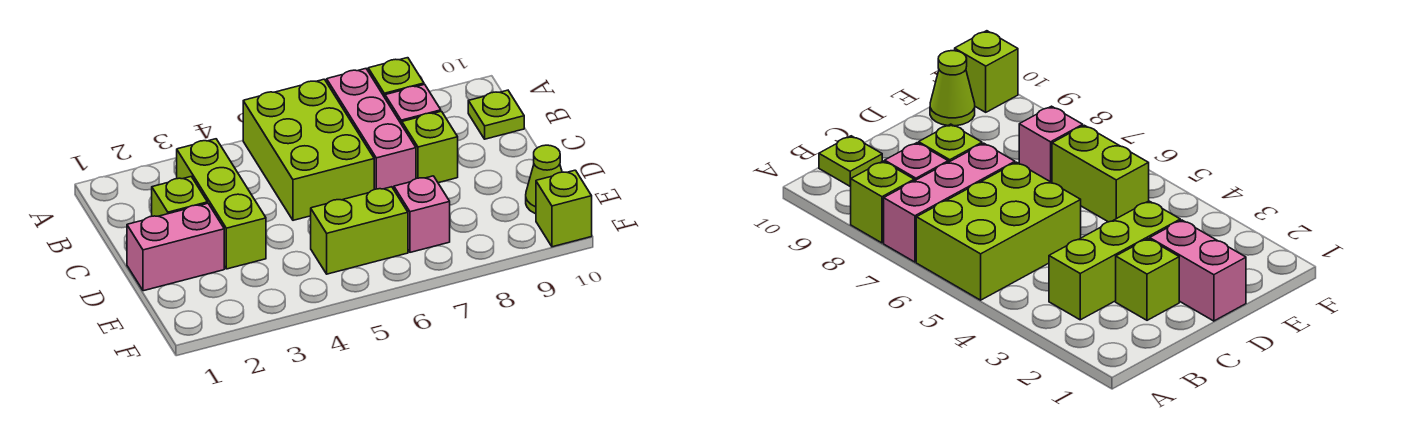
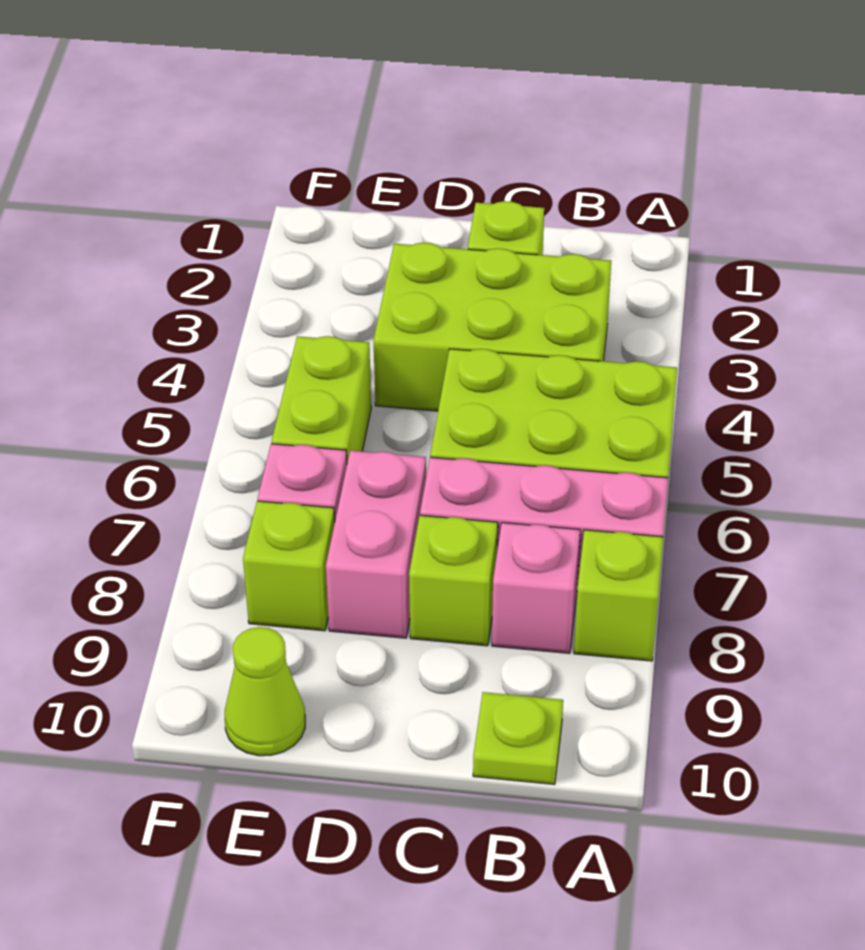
lime brick B3:D3 level 1 -> lime brick B3:D4 level 1
pink brick D1:D2 level 1 -> pink brick D7:D8 level 1
lime brick F10 level 1 -> lime brick E8 level 1

